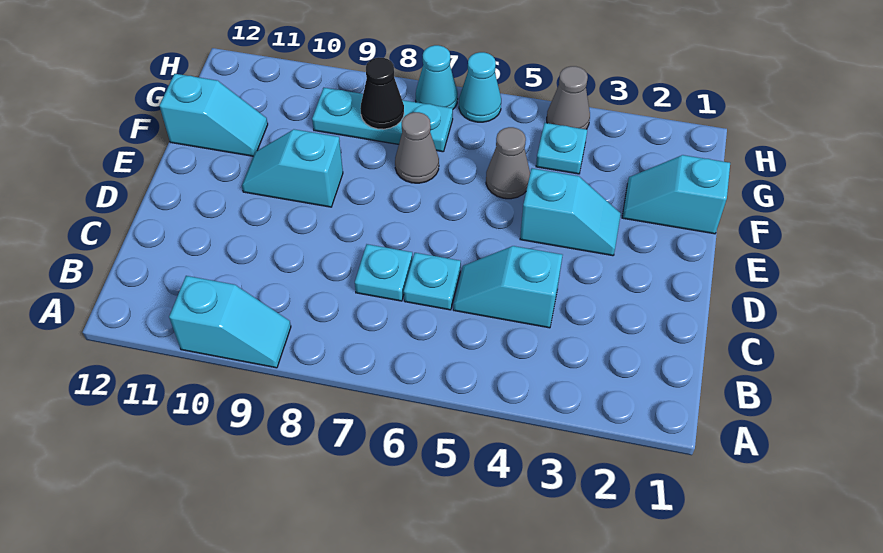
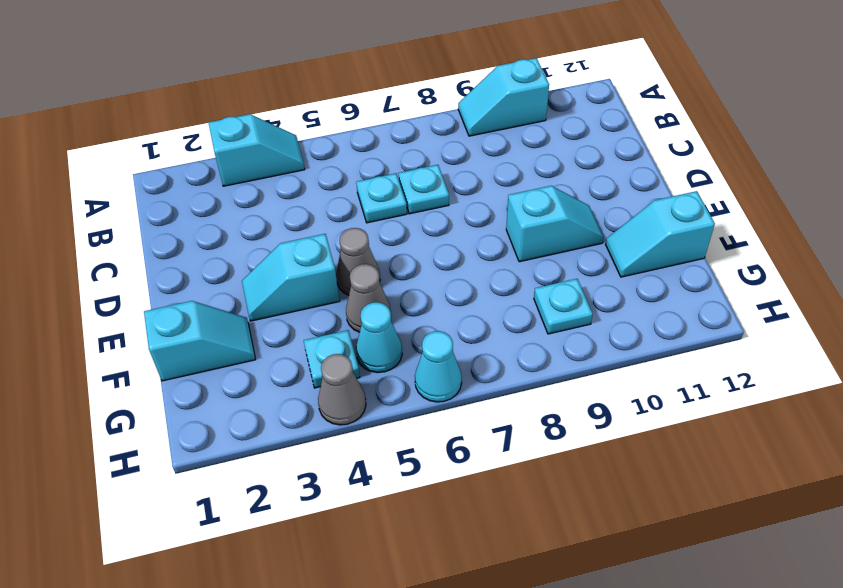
cyan slope C4:C5 level 1 top 4 -> cyan slope A3:A4 level 1 top 3
grey cone F7 level 1 -> grey cone E5 level 1
cyan plate G7:G9 level 1 -> cyan plate G9 level 1
black cone G8 level 2 -> none
cyan cone H7 level 1 -> cyan cone G5 level 1

